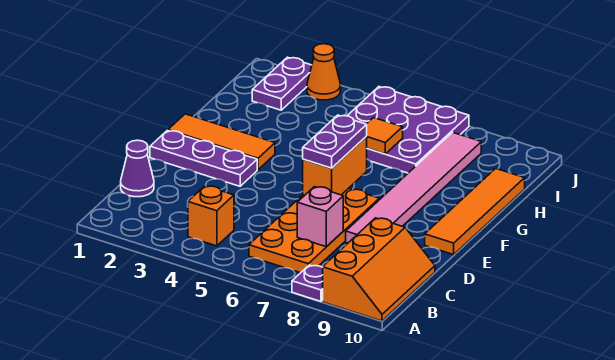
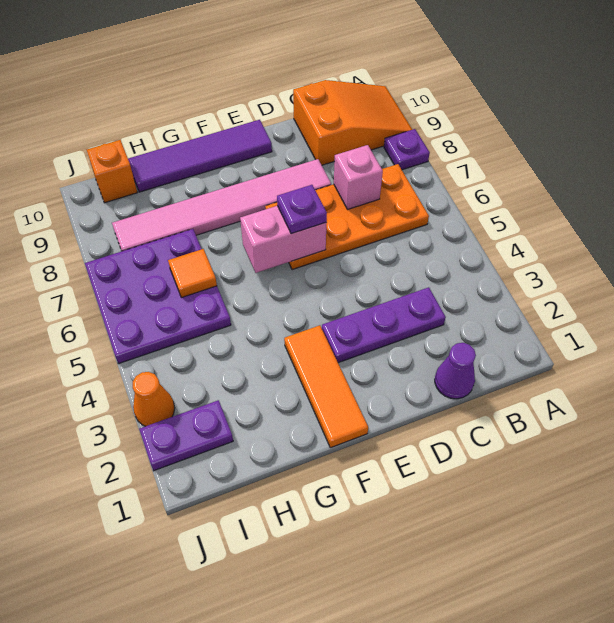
orange slope A9:C10 level 1 top 9 -> orange slope A9:C10 level 1 top C
orange brick B4 level 1 -> orange brick I10 level 1
purple plate E1:E3 level 1 -> purple plate C3:E3 level 1
orange brick E6:F6 level 2 -> pink brick E6:F6 level 2
purple plate E6:F6 level 3 -> purple plate E6 level 3
orange tile E10:H10 level 1 -> purple tile E10:H10 level 1

